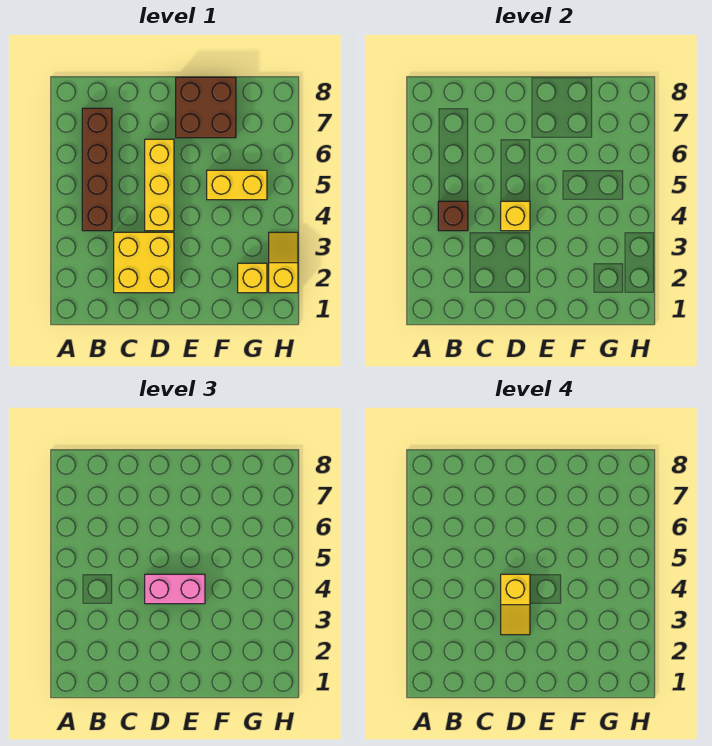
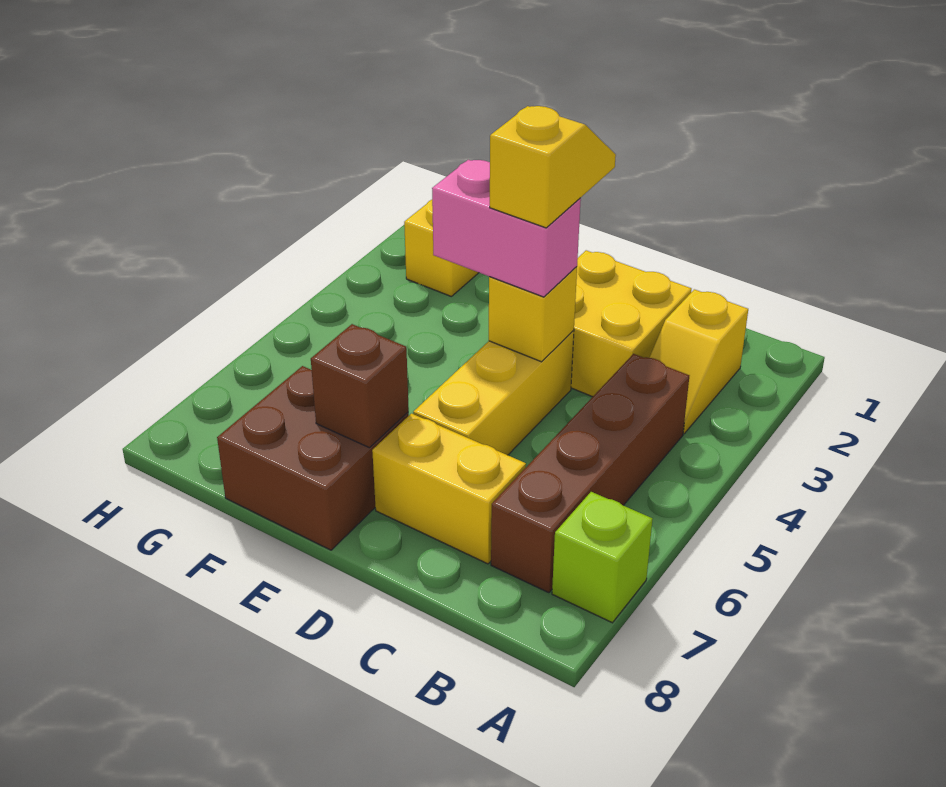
none -> lime brick A7 level 1
brown brick B4 level 2 -> brown brick E7 level 2
yellow brick F5:G5 level 1 -> yellow brick C7:D7 level 1
yellow slope H2:H3 level 1 top 2 -> yellow slope B2:B3 level 1 top 2

